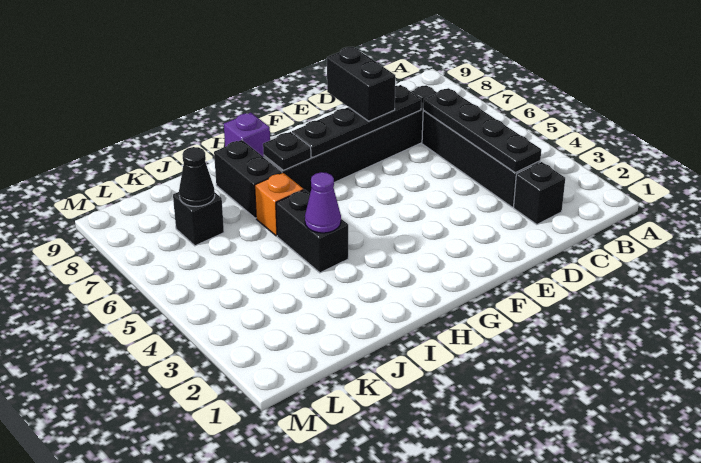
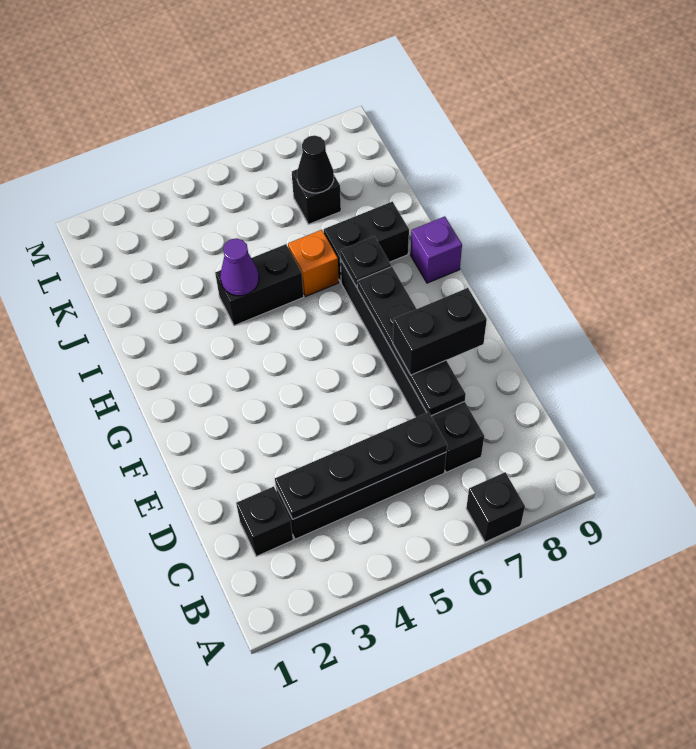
none -> black brick A7 level 1

